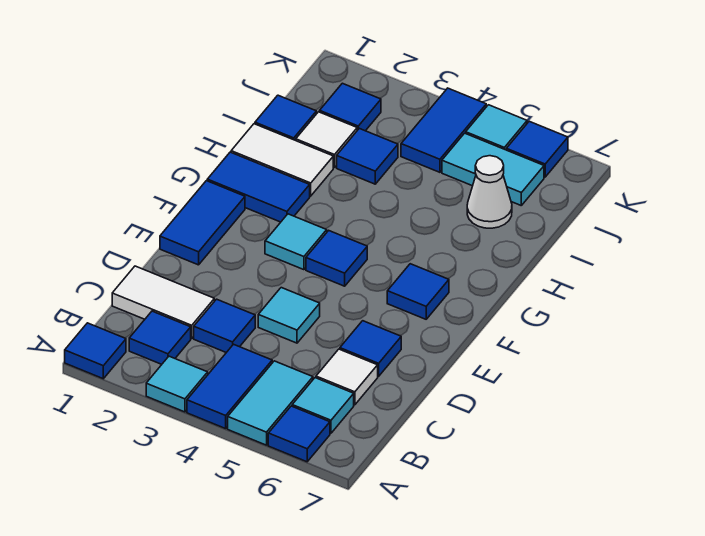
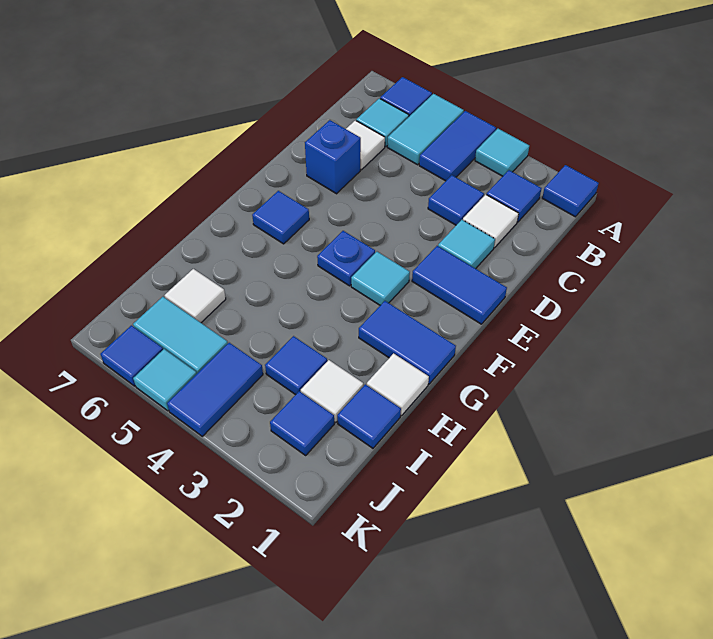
white tile C1:C2 level 1 -> white tile C2 level 1
cyan tile D4 level 1 -> cyan tile D2 level 1
blue tile D6 level 1 -> blue brick D6 level 1
blue tile E1:F1 level 1 -> blue tile E1:E2 level 1
blue tile F4 level 1 -> blue plate F4 level 1
white tile H1:H2 level 1 -> white tile H1 level 1
white cone I6 level 1 -> white tile I6 level 1

